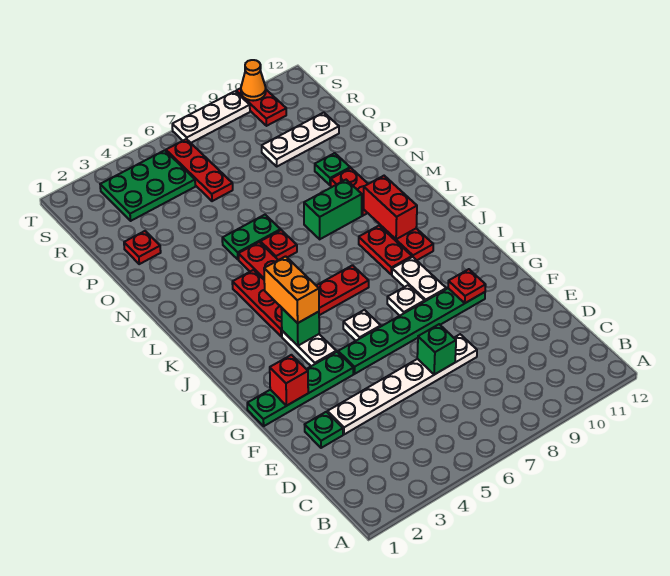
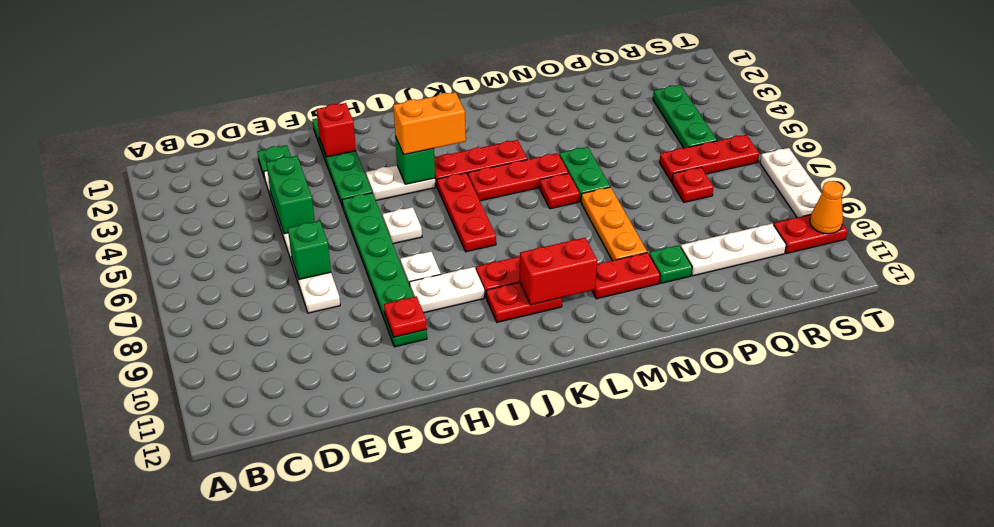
green brick M8:M9 level 1 -> green brick E4:E5 level 2
none -> orange plate N7:N9 level 1
red plate P2 level 1 -> red plate Q7 level 1
white plate Q9:Q11 level 1 -> white plate P10:R10 level 1
green plate R3:S5 level 1 -> green plate R3:R5 level 1

